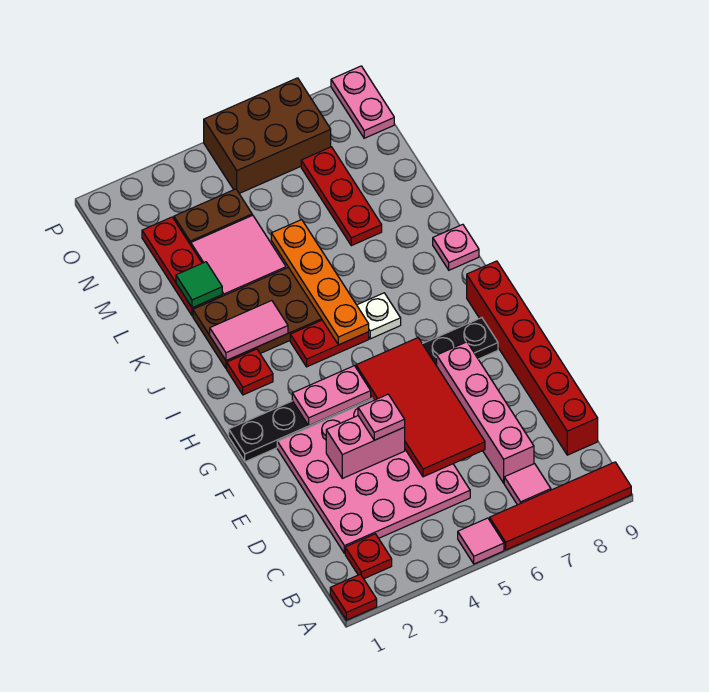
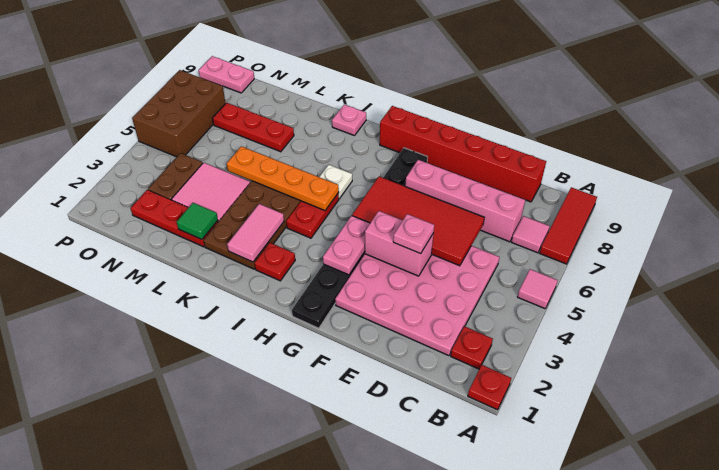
red tile A6:A9 level 1 -> red tile A7:A9 level 1
pink brick E3:E4 level 2 -> pink brick E4:F4 level 2

